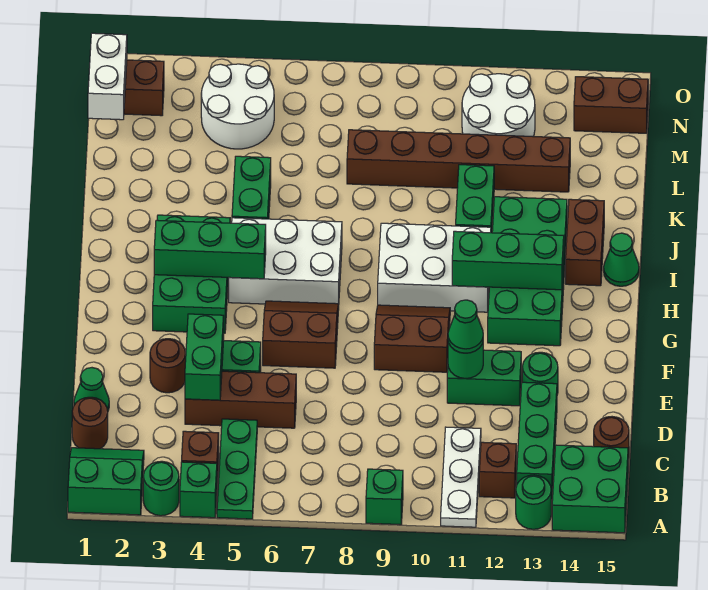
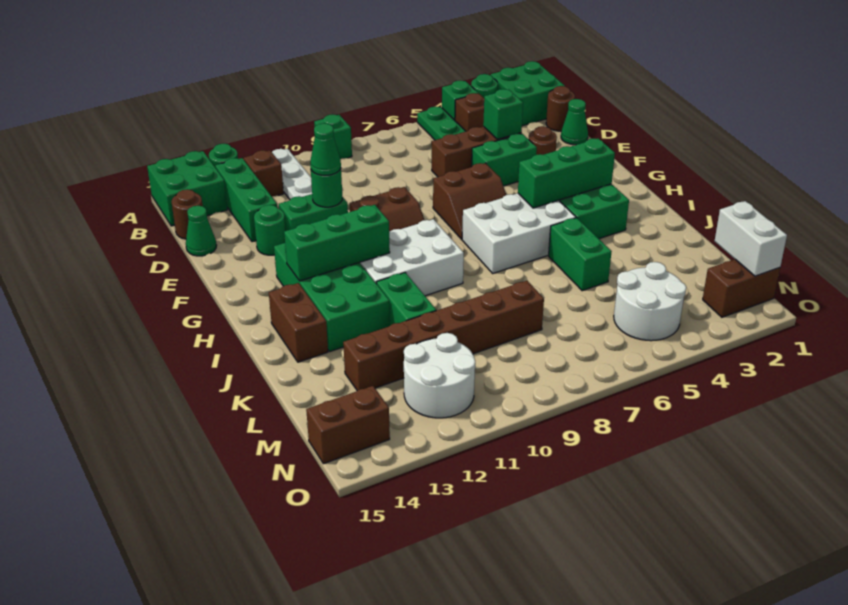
green slope A1:B2 level 1 top A -> green brick A1:B2 level 1
green brick D4:E4 level 2 -> green brick D4 level 2
green cone I15 level 1 -> green cone D15 level 1

